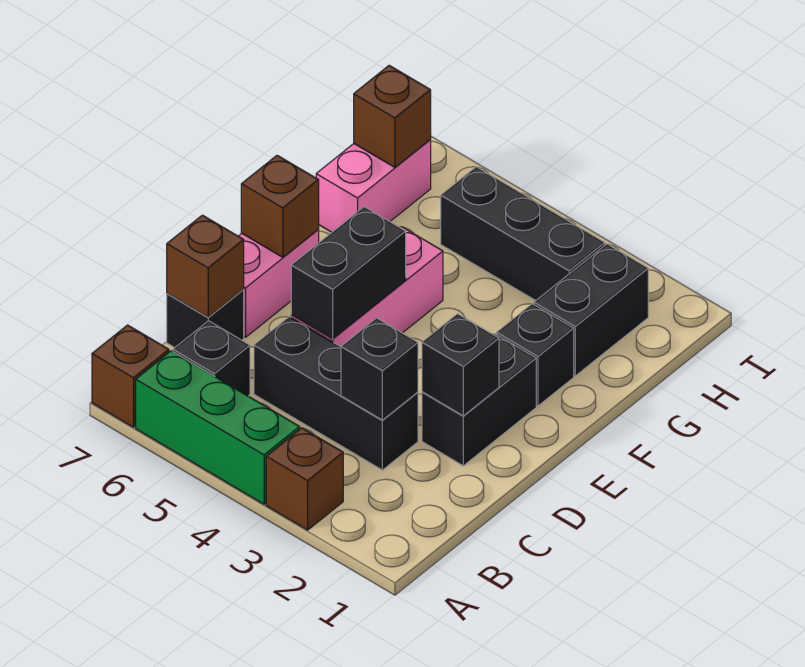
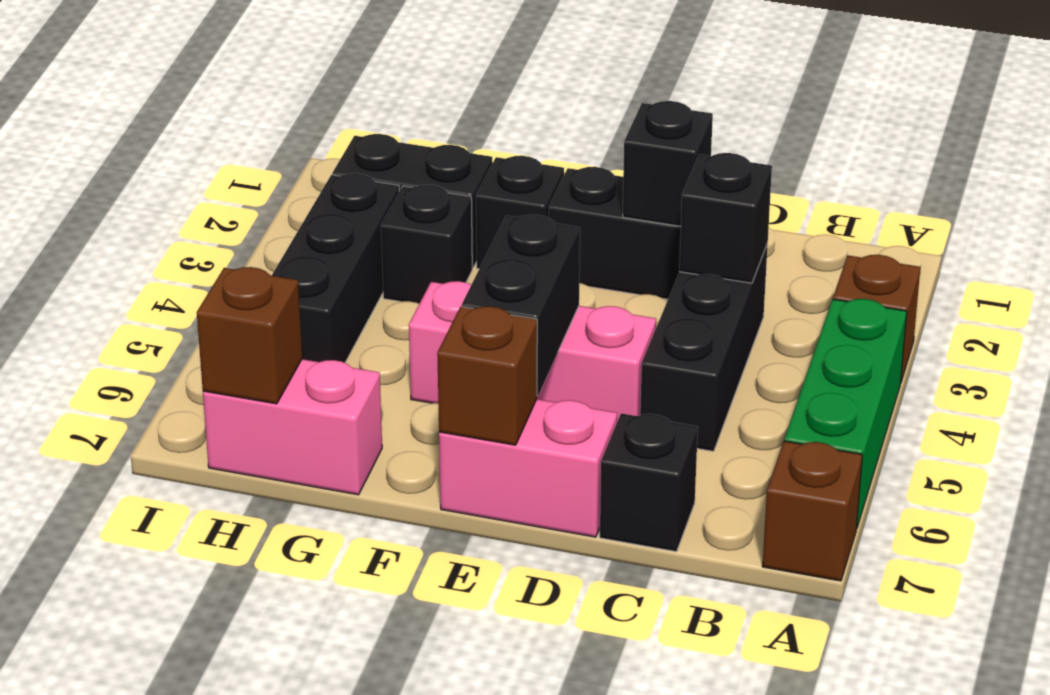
black brick B6 level 1 -> black brick G3 level 1
brown brick C7 level 2 -> none
black brick D5:E5 level 2 -> black brick E5:E6 level 2

